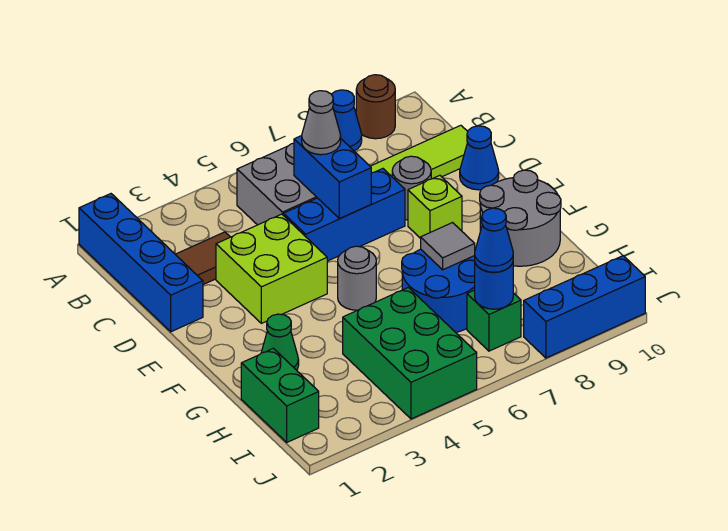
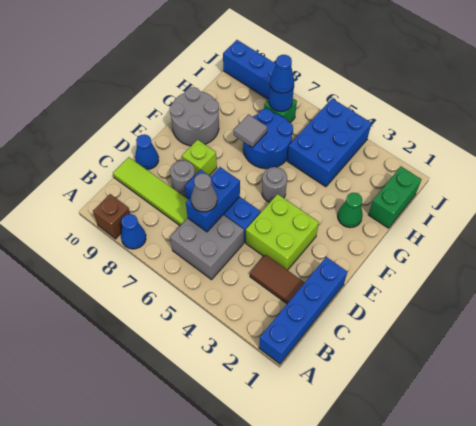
brown round brick A9 level 1 -> brown brick A9 level 1
green brick H4:J5 level 1 -> blue brick H4:J5 level 1

